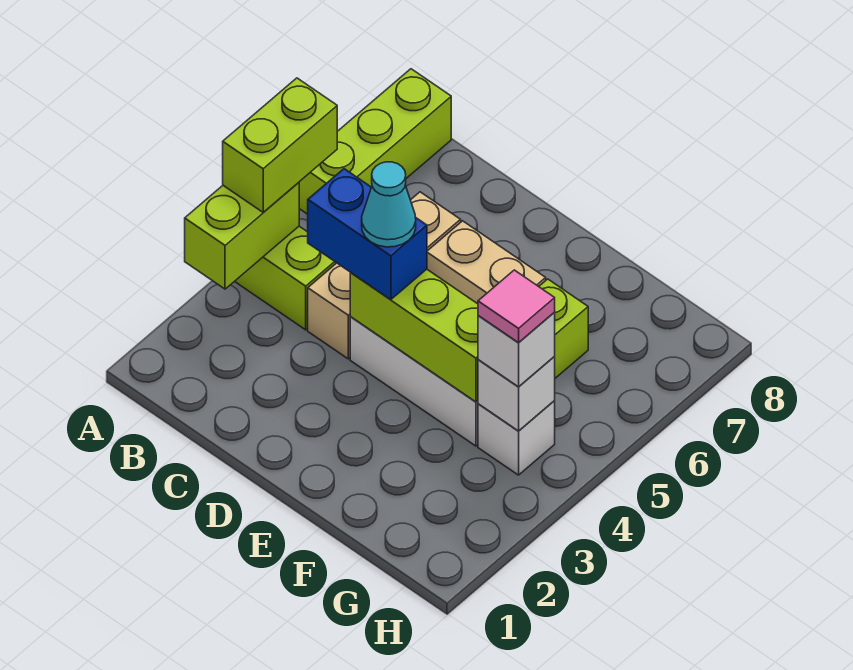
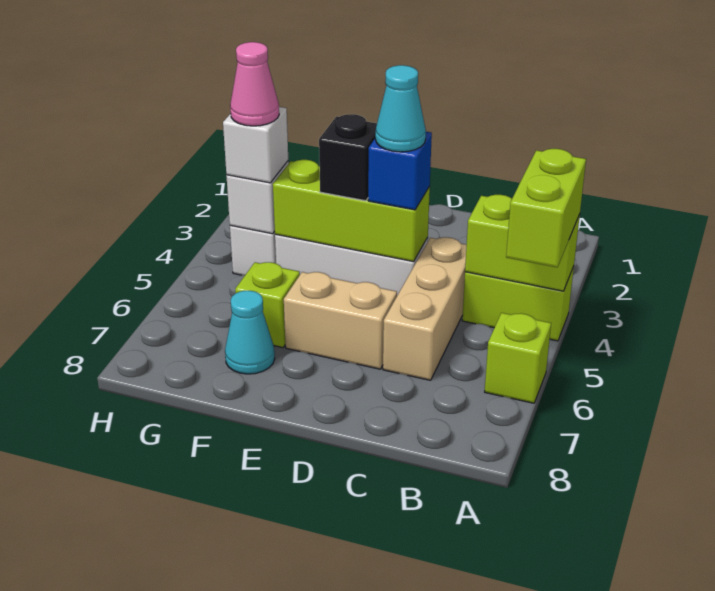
lime brick A3:A4 level 2 -> lime brick A4:B4 level 2
lime brick A6:A8 level 1 -> lime brick A6 level 1
blue brick C4:D4 level 3 -> blue brick D4 level 3
none -> black brick E4 level 3
none -> cyan cone F7 level 1
pink tile G4 level 4 -> pink cone G4 level 4

